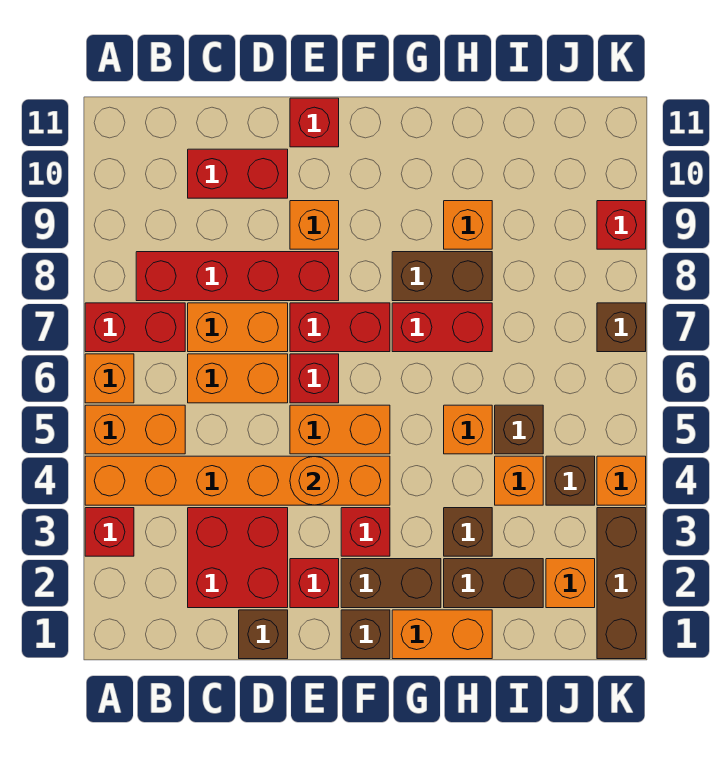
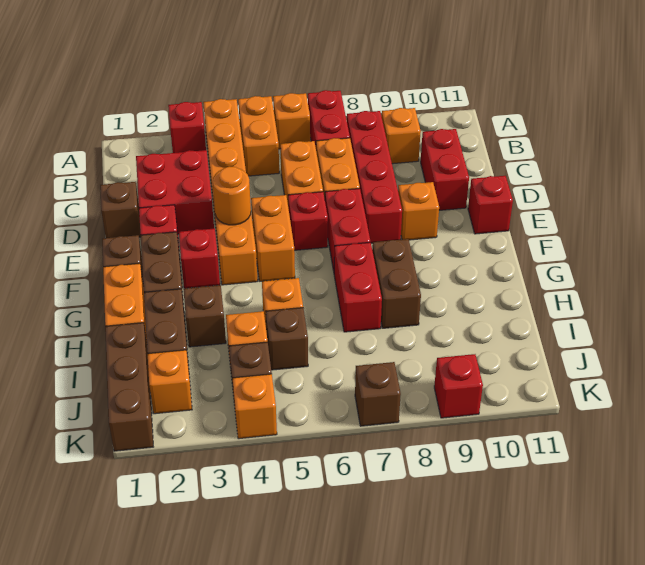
orange brick H9 level 1 -> orange brick B9 level 1
brown brick K1:K3 level 1 -> brown brick I1:K1 level 1

